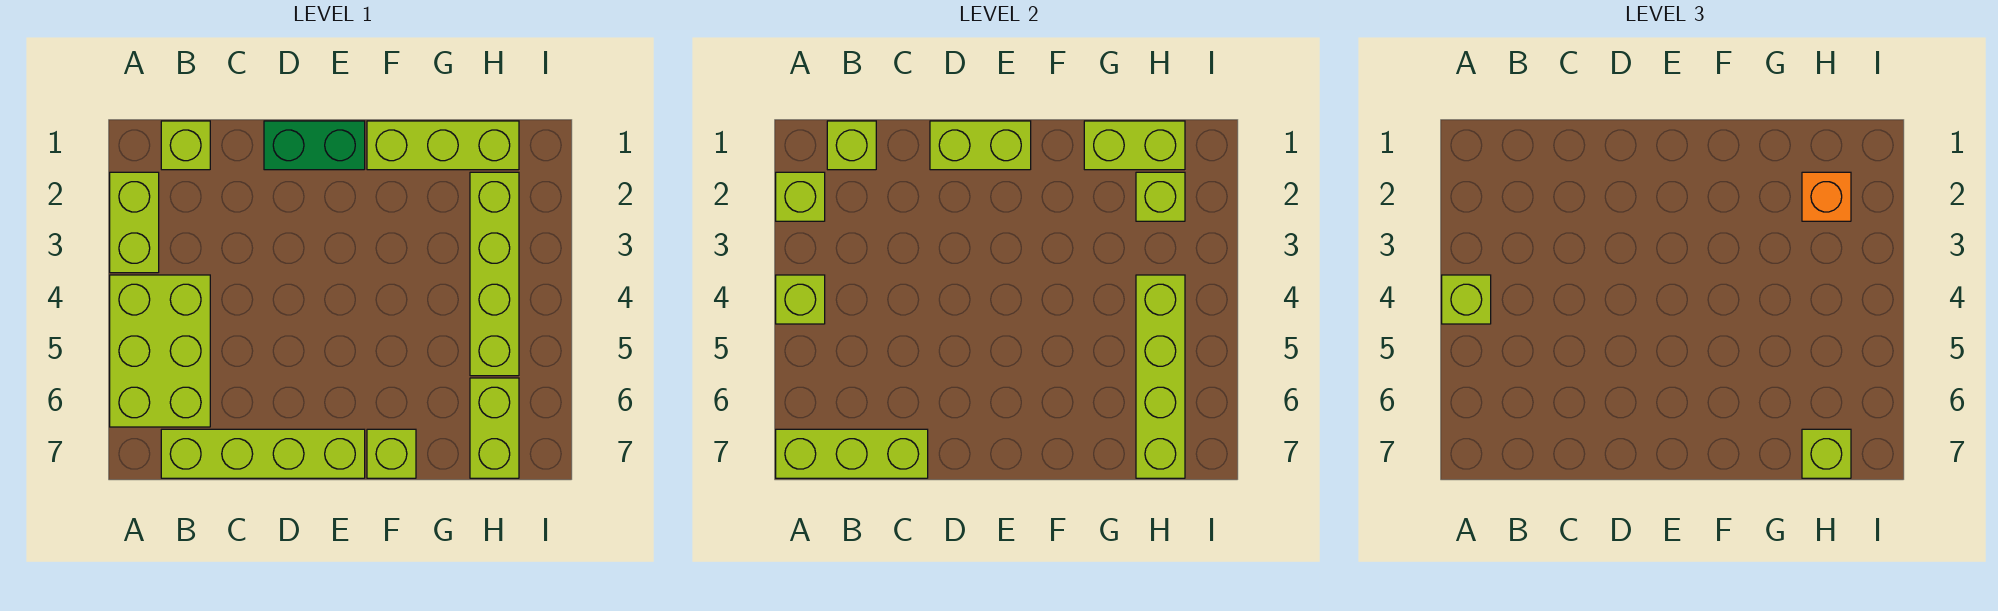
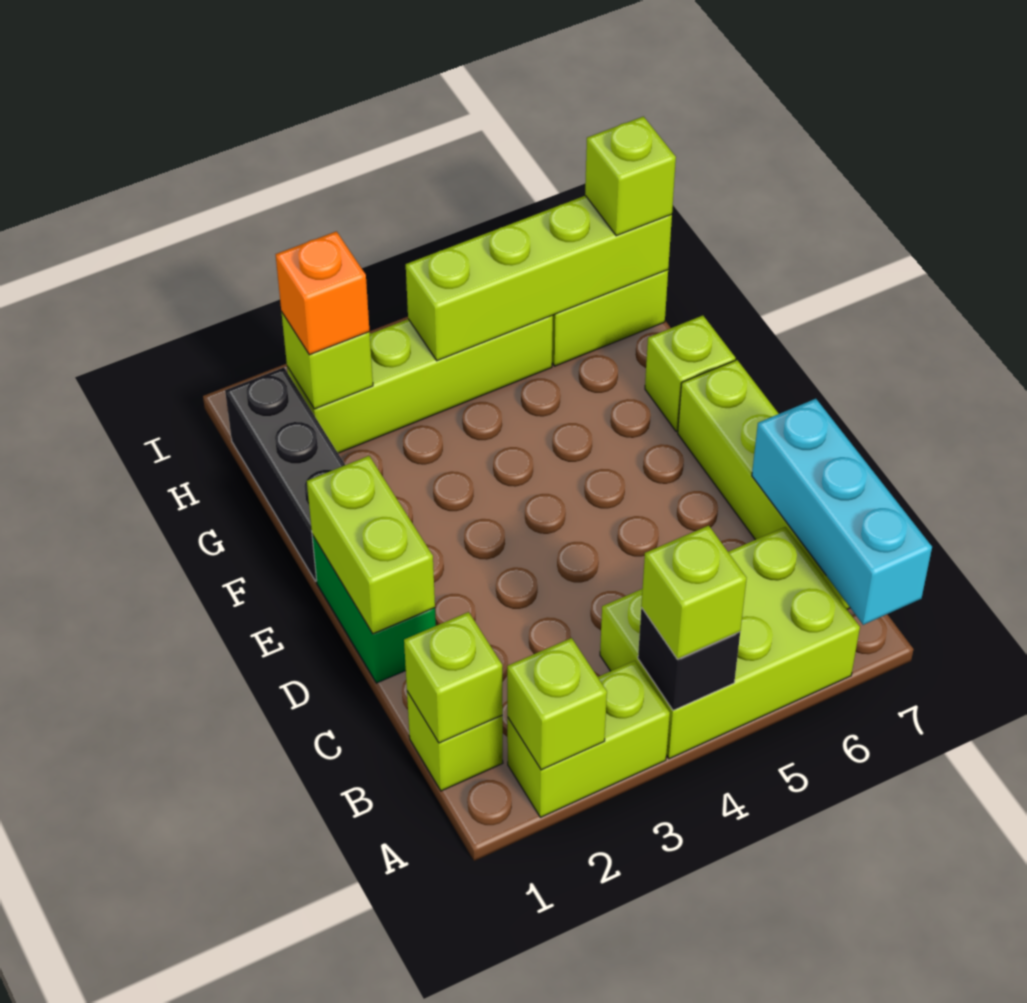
lime brick A4 level 2 -> black brick A4 level 2
lime brick A7:C7 level 2 -> cyan brick A7:C7 level 2
lime brick F1:H1 level 1 -> black brick F1:H1 level 1
lime brick G1:H1 level 2 -> none

